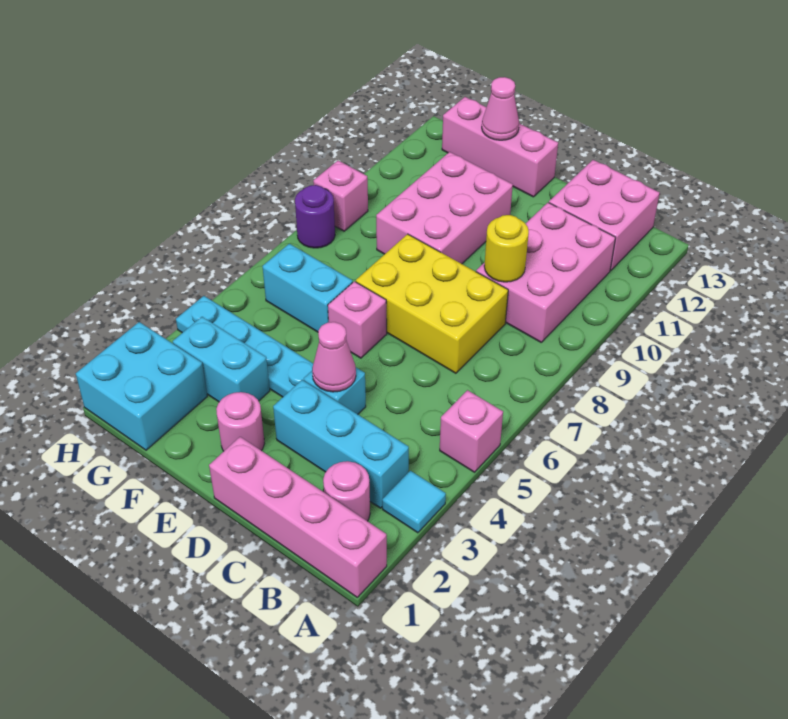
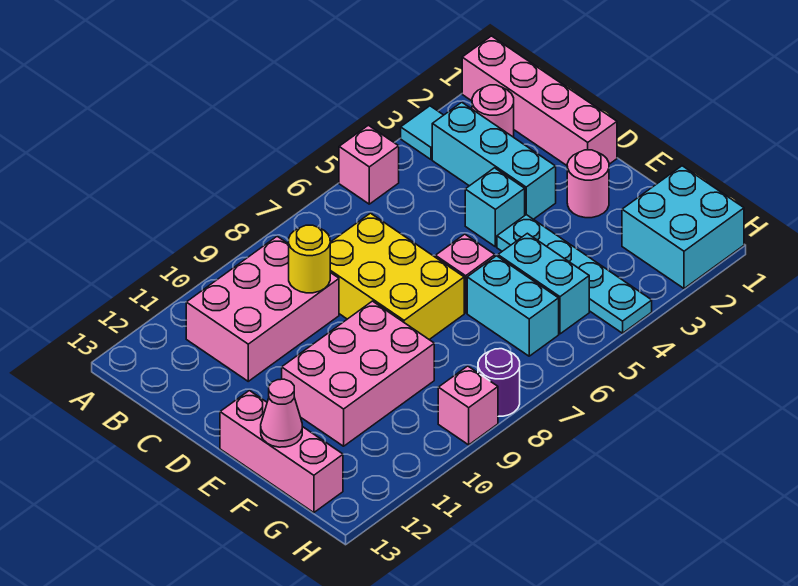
pink brick B12:C13 level 1 -> none
pink cone D4 level 2 -> none
cyan brick F3:G3 level 1 -> cyan brick F5:G5 level 1

